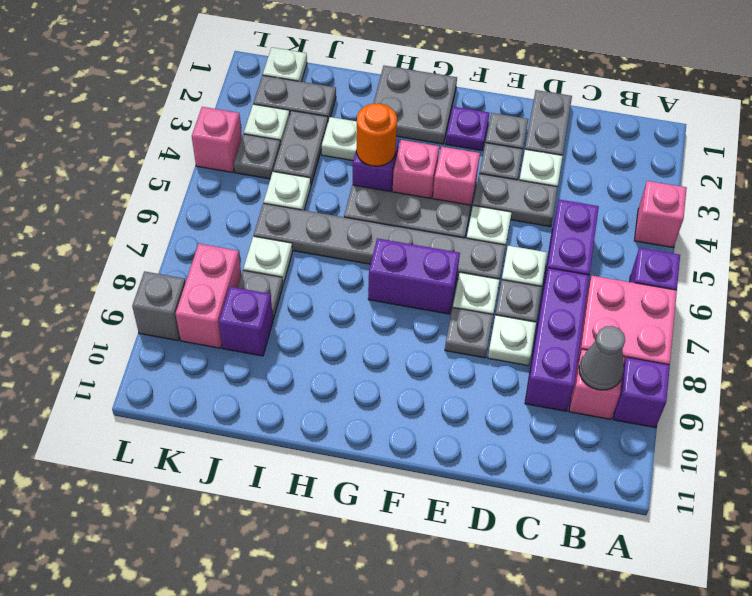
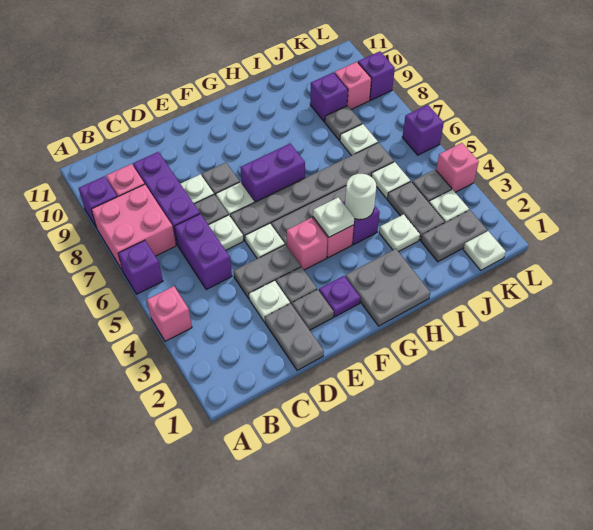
grey cone B9 level 2 -> none
none -> white plate G4 level 2
orange round brick H4 level 2 -> white round brick H4 level 2
pink brick K8:K9 level 1 -> pink brick K9 level 1
none -> purple brick L6 level 1
grey brick L9 level 1 -> purple brick L9 level 1

